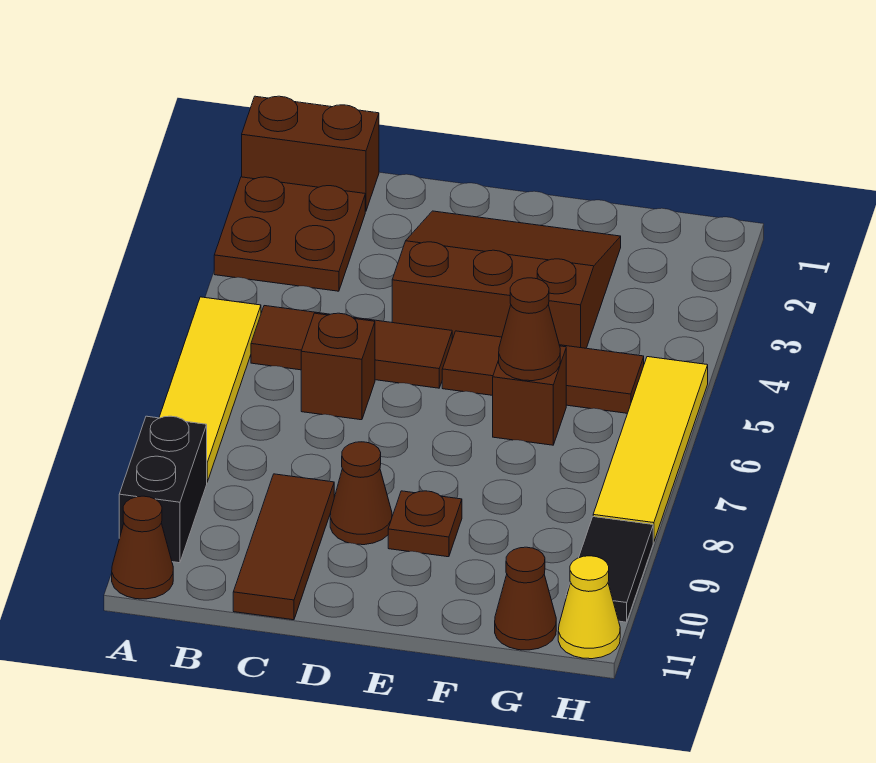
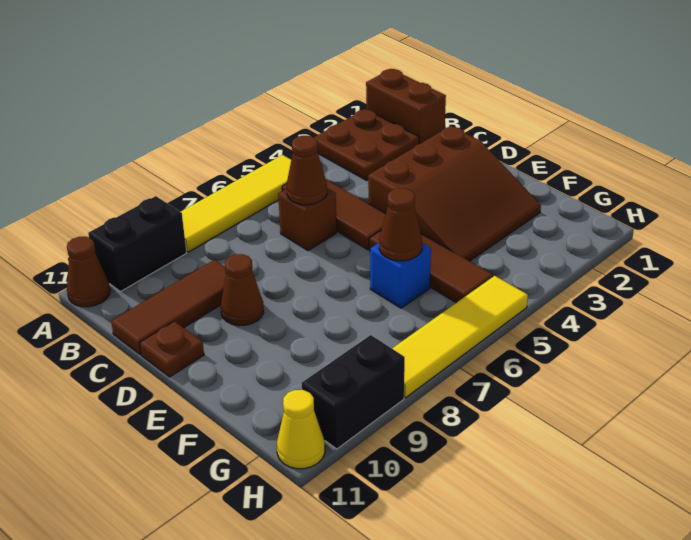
brown slope D2:F4 level 1 top 4 -> brown slope D2:F4 level 1 top D
brown plate E9 level 1 -> brown plate D11 level 1
brown brick F6 level 1 -> blue brick F6 level 1
brown cone G11 level 1 -> brown cone C6 level 2
black tile H9:H10 level 1 -> black brick H9:H10 level 1

